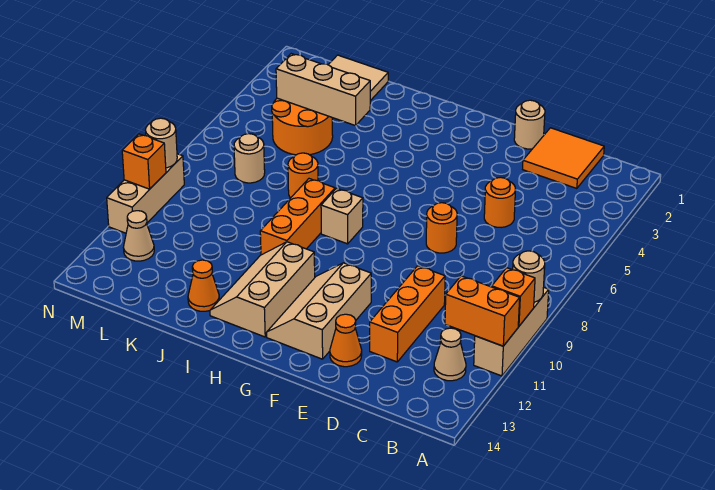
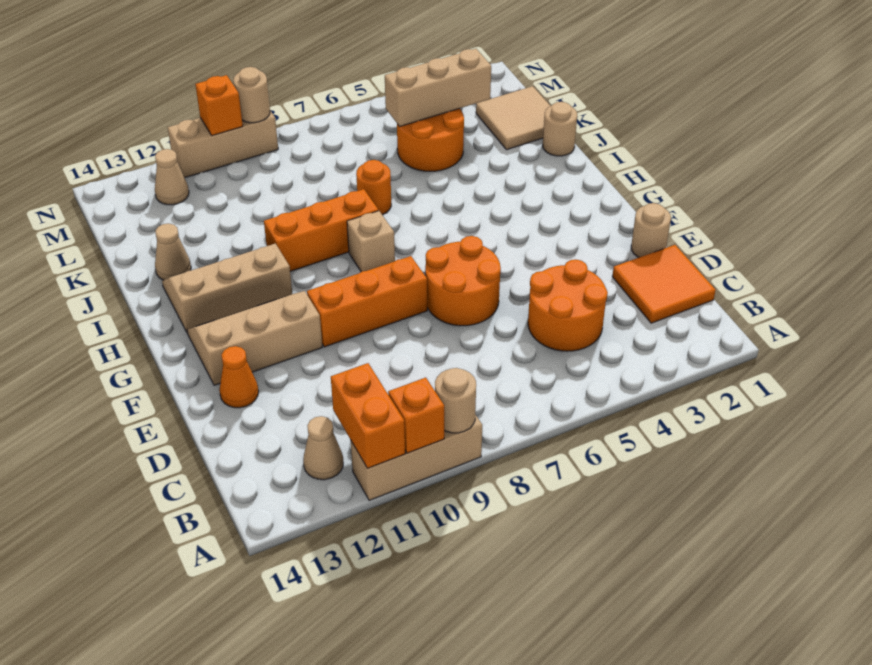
orange round brick D5 level 1 -> orange round brick C4:D5 level 1
orange brick D10:D12 level 1 -> orange brick F8:F10 level 1
orange round brick E7 level 1 -> orange round brick E6:F7 level 1
tan brick J4:L4 level 2 -> tan brick L3:L5 level 2
orange cone J13 level 1 -> tan cone J13 level 1
tan round brick L7 level 1 -> tan round brick J1 level 1

